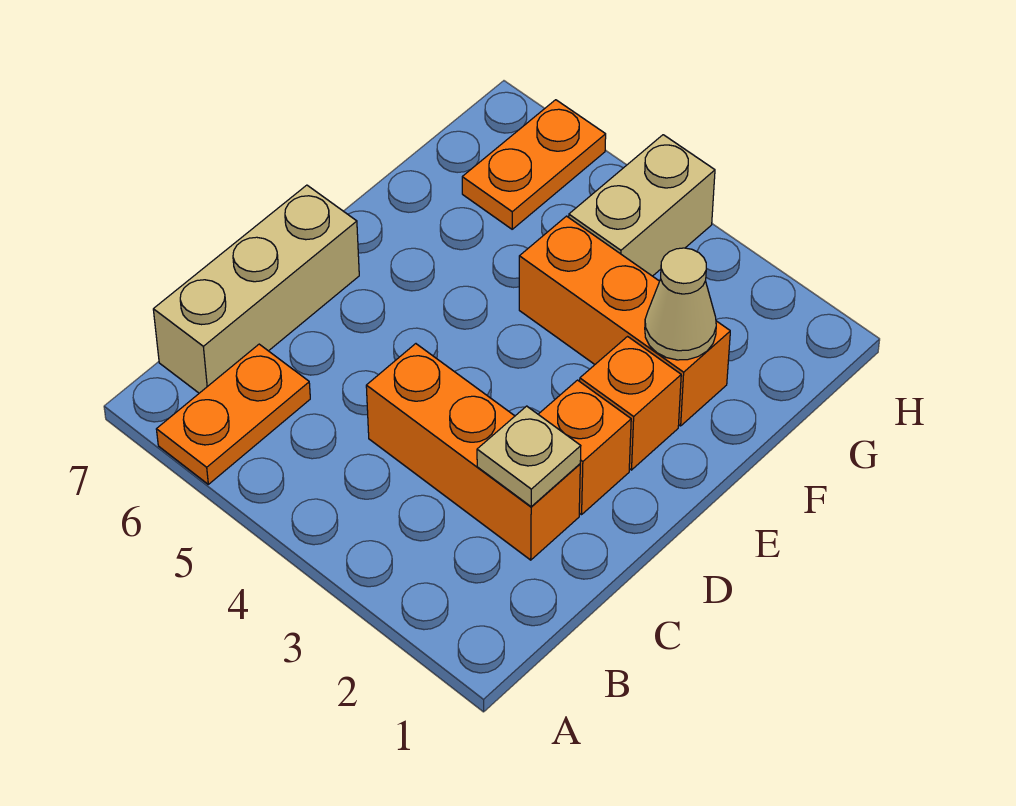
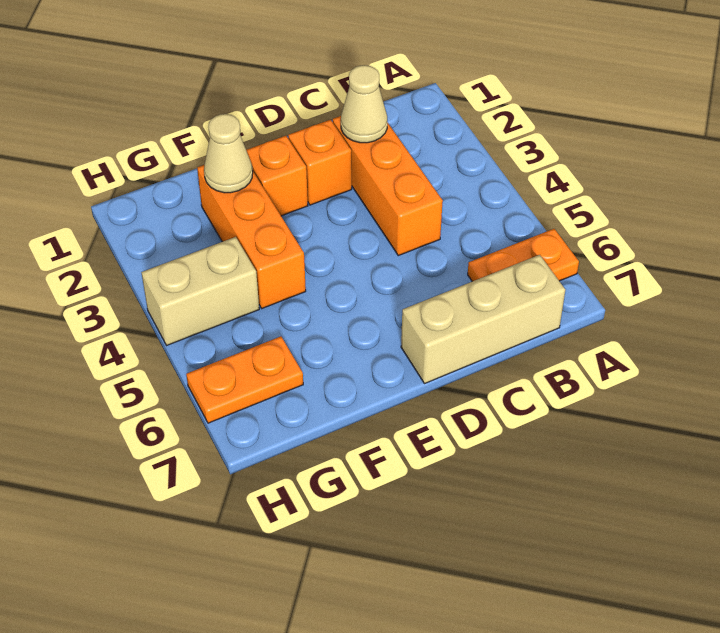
tan plate C2 level 2 -> tan cone C2 level 2

